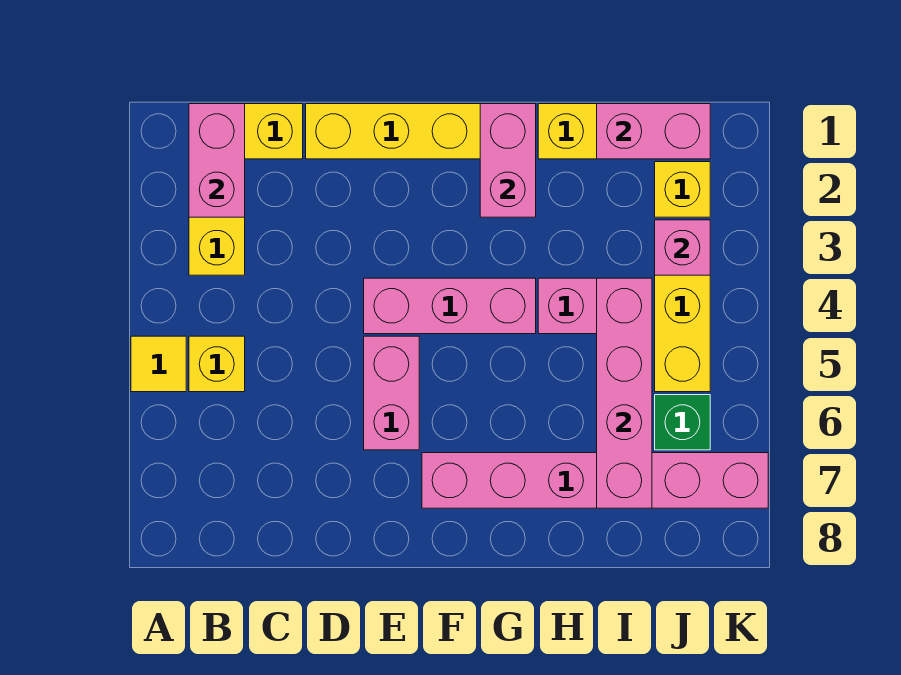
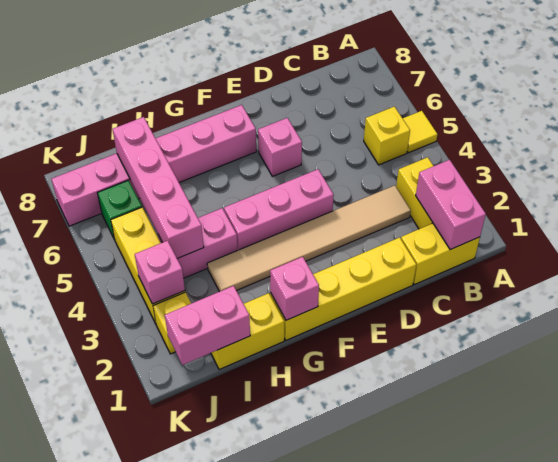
none -> tan tile C3:H3 level 1
pink brick E5:E6 level 1 -> pink brick E6 level 1
pink brick G1:G2 level 2 -> pink brick G1 level 2

